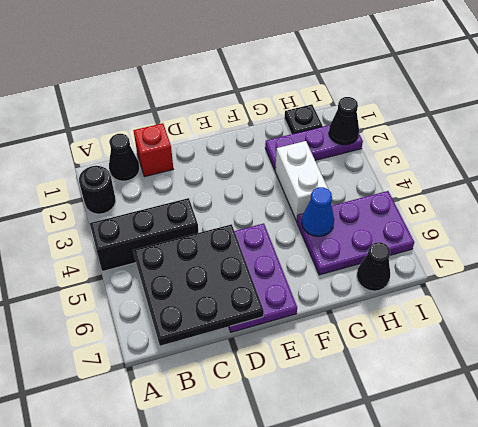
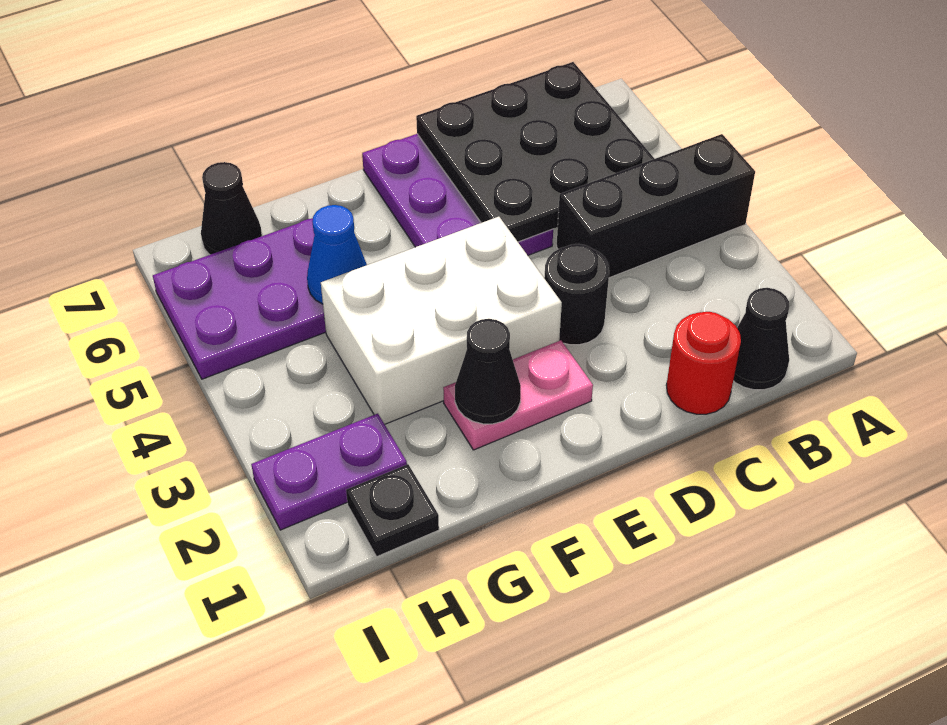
black round brick A2 level 1 -> black round brick D3 level 1
red brick C1 level 1 -> red round brick C1 level 1
none -> pink plate E2:F2 level 1
purple plate G2:I2 level 1 -> purple plate H2:I2 level 1
white brick G3:G4 level 1 -> white brick E3:G4 level 1
black cone I2 level 2 -> black cone F2 level 2

